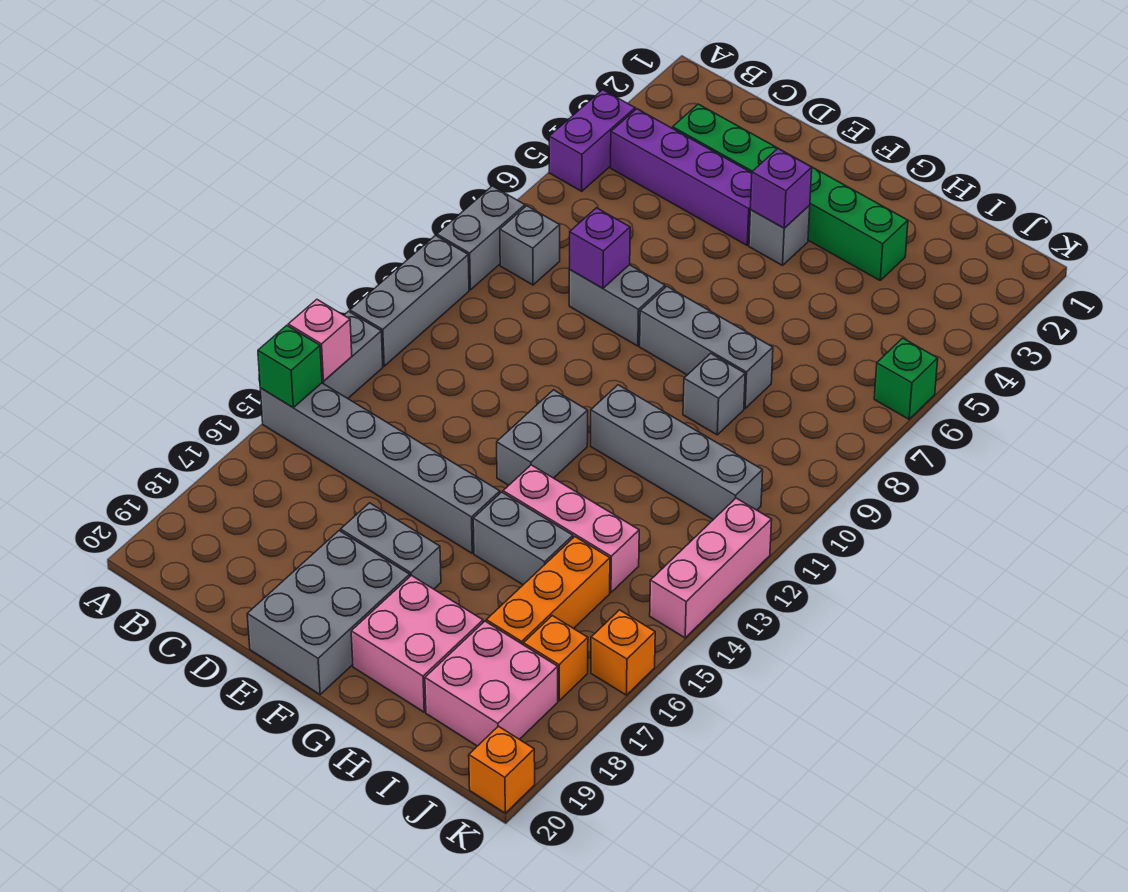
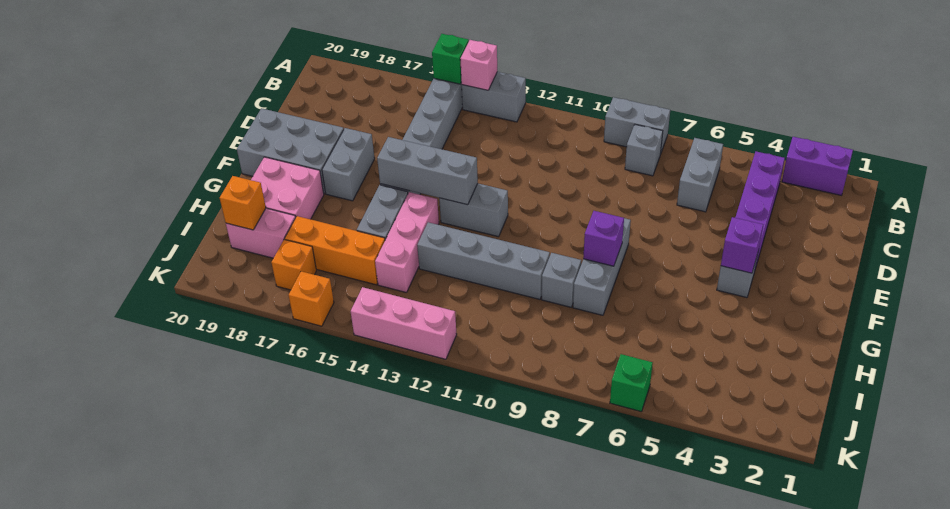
purple brick A4:A5 level 1 -> purple brick A2:A3 level 1
grey brick A10:A12 level 1 -> grey brick F13:F15 level 2
green brick C3:H3 level 1 -> none
grey brick D8:E8 level 1 -> grey brick B6:C6 level 1
purple brick D8 level 2 -> purple brick G8 level 2
grey brick G11:J11 level 1 -> grey brick H10:H13 level 1
pink brick I18:J19 level 1 -> pink brick I18:I19 level 1
orange brick K20 level 1 -> orange brick I19 level 2

